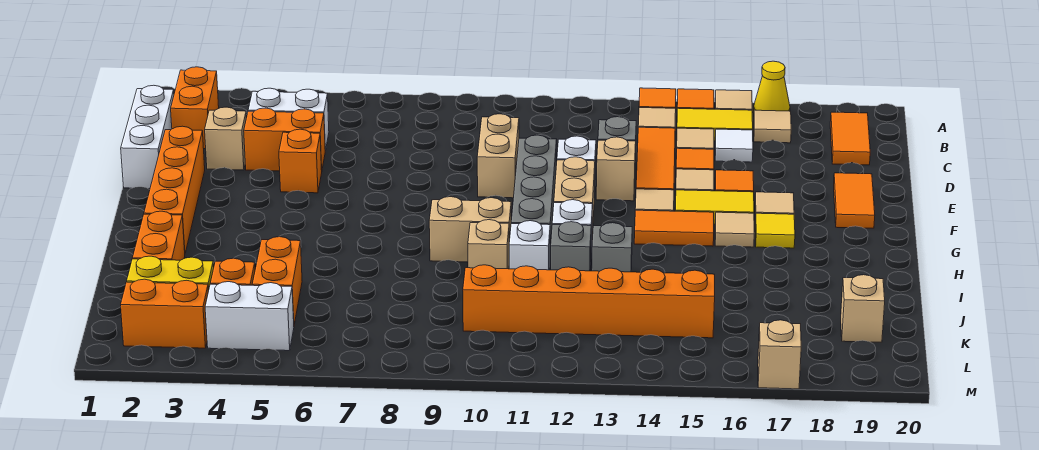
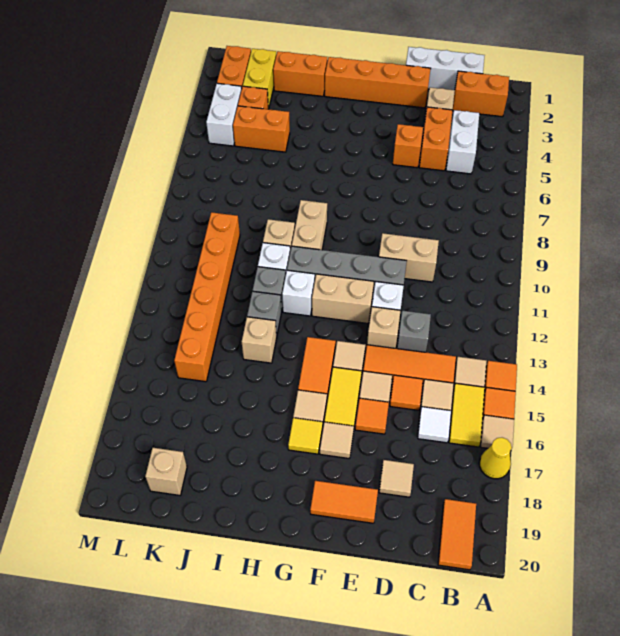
tan tile B17 level 1 -> tan tile D18 level 1
orange tile B19:C19 level 1 -> orange tile B19:B20 level 1
tan brick M17 level 1 -> tan brick I14 level 1

